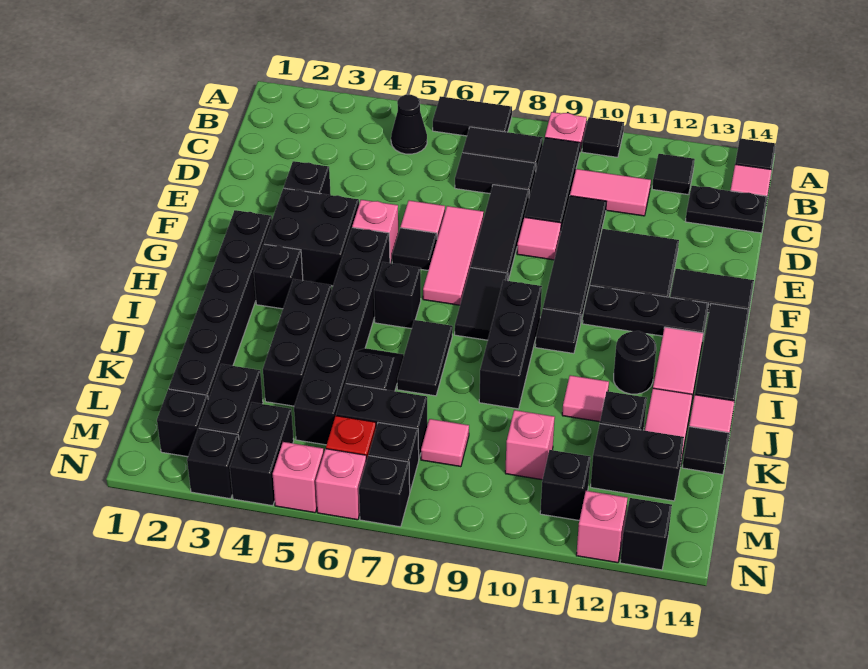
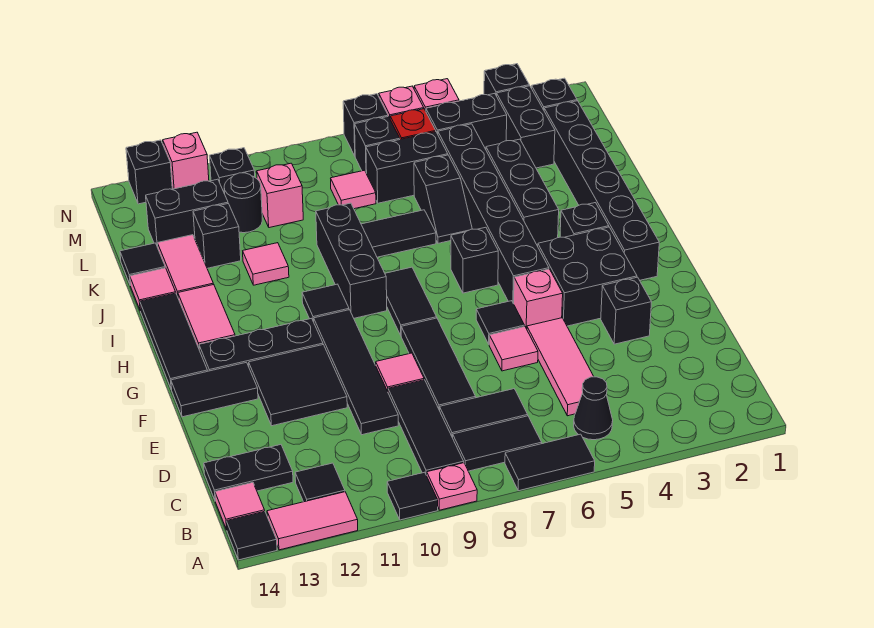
pink tile C10:C11 level 1 -> pink tile A12:A13 level 1
pink tile E7:G7 level 1 -> pink tile C5:E5 level 1
black tile I7:J7 level 1 -> black tile J7:J8 level 1
black round brick I12 level 1 -> black round brick L11 level 1
black brick M4:N4 level 1 -> black brick M4:M5 level 1

